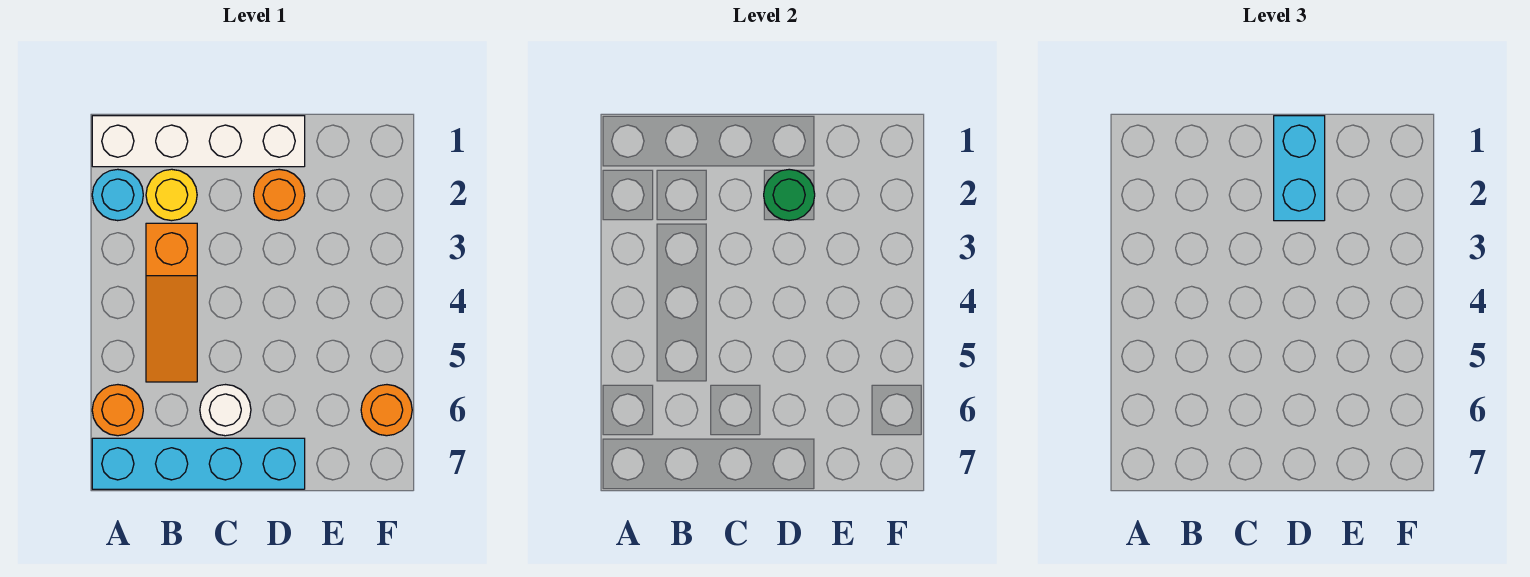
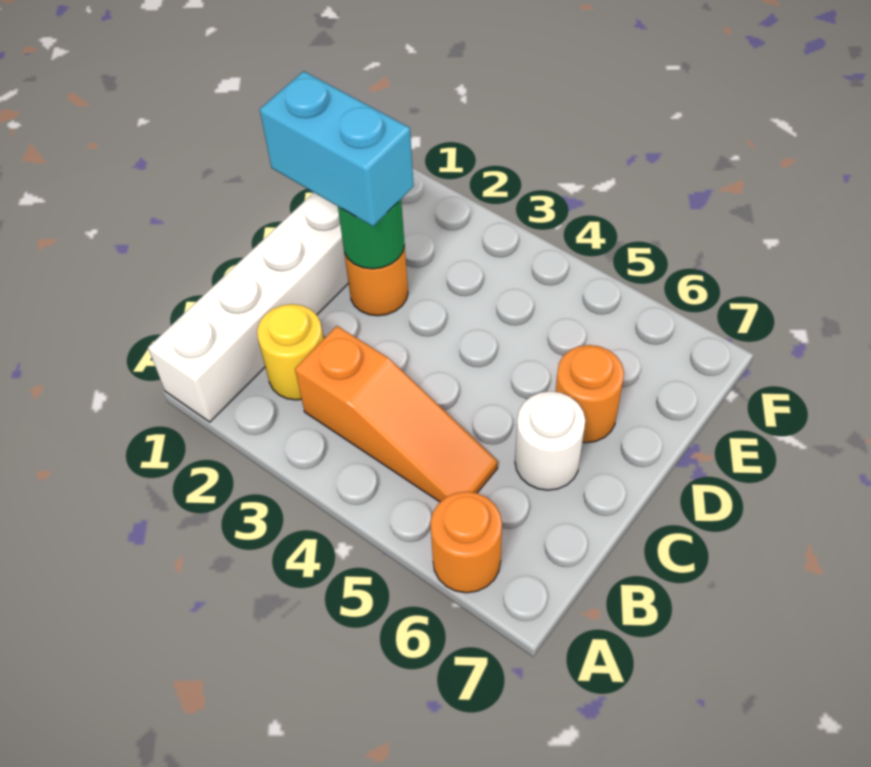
cyan round brick A2 level 1 -> none
cyan brick A7:D7 level 1 -> none
orange round brick F6 level 1 -> orange round brick D6 level 1

